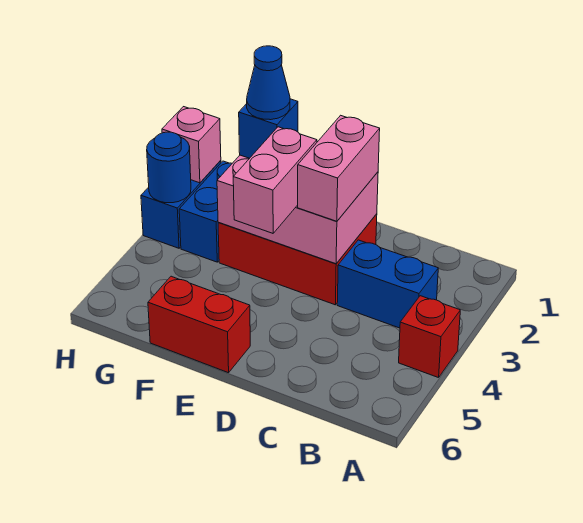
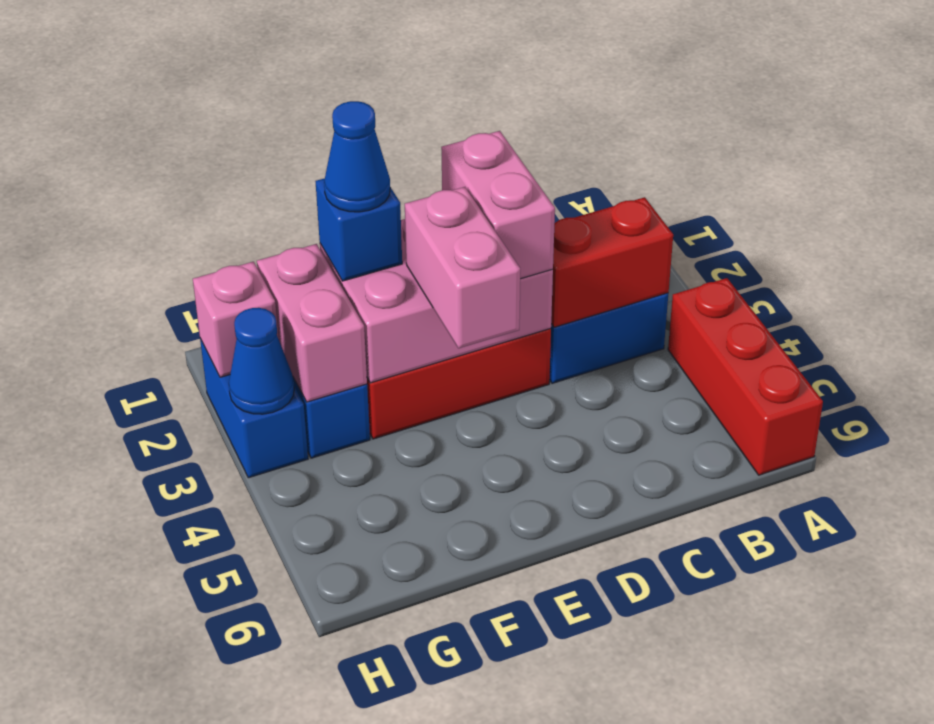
red brick A4 level 1 -> red brick A4:A6 level 1
red brick E6:F6 level 1 -> red brick B3:C3 level 2
none -> pink brick G2:G3 level 2
blue round brick H3 level 2 -> blue cone H3 level 2

